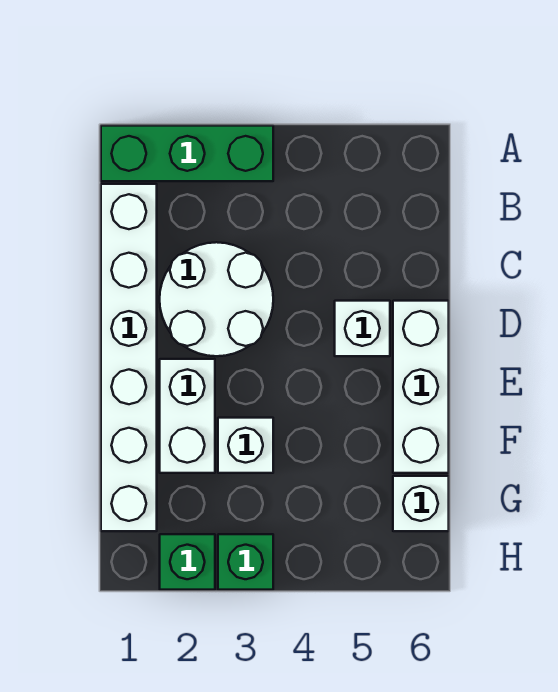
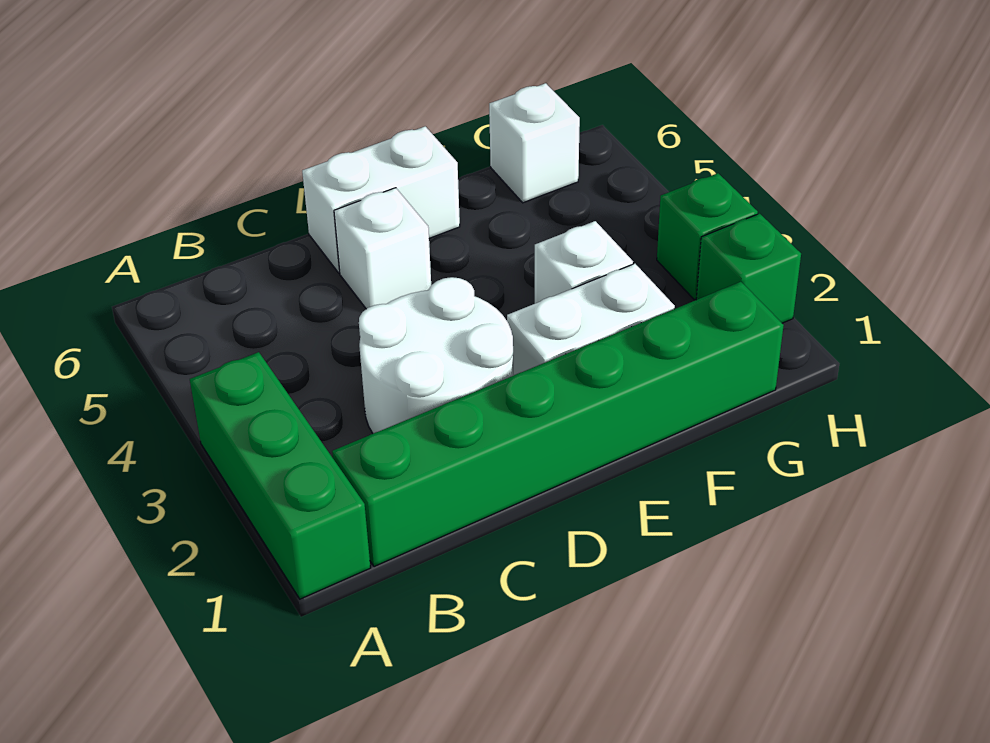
white brick B1:G1 level 1 -> green brick B1:G1 level 1
white brick D6:F6 level 1 -> white brick D6:E6 level 1

